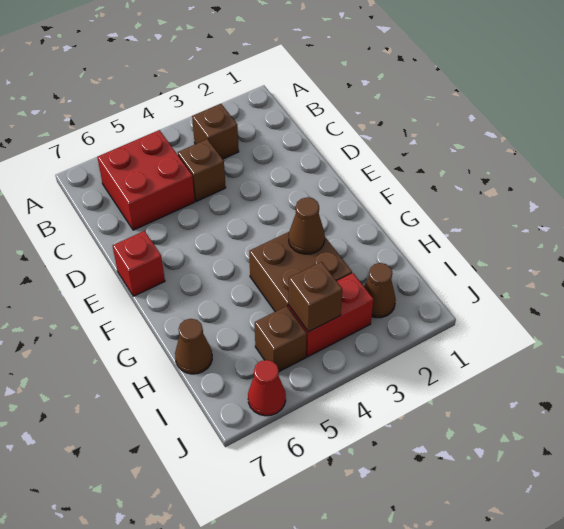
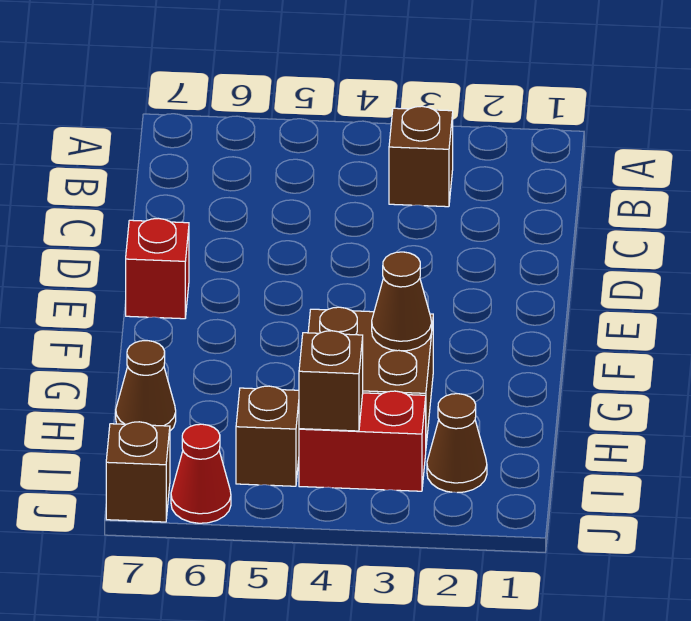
red brick B5:C6 level 1 -> none
brown brick C4 level 1 -> brown brick J7 level 1

